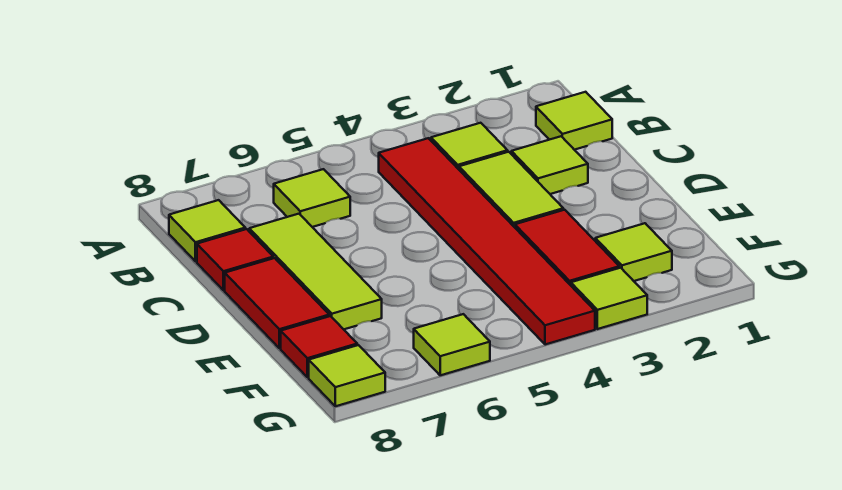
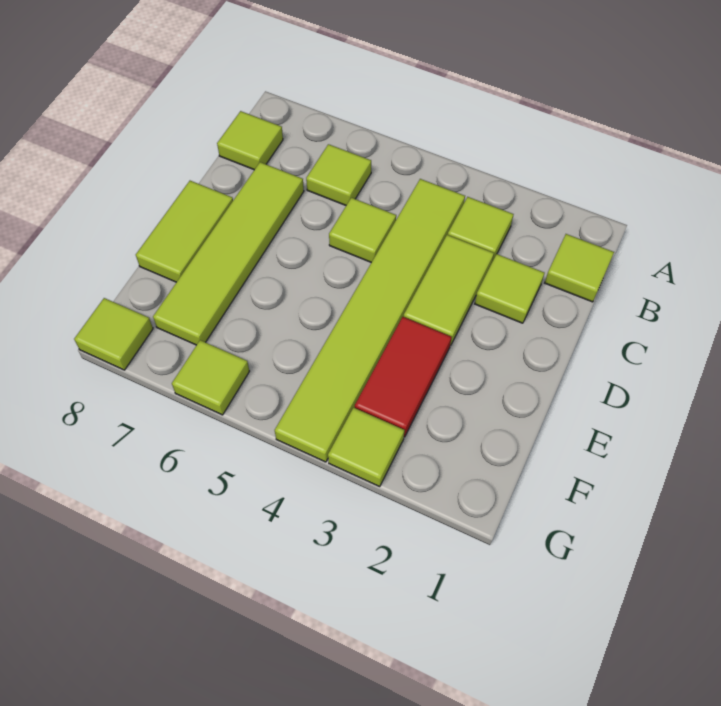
red tile B4:G4 level 1 -> lime tile B4:G4 level 1
lime tile C7:E7 level 1 -> lime tile C7:F7 level 1
red tile C8 level 1 -> none
red tile D8:E8 level 1 -> lime tile D8:E8 level 1
lime tile F2 level 1 -> lime tile C5 level 1
red tile F8 level 1 -> none

